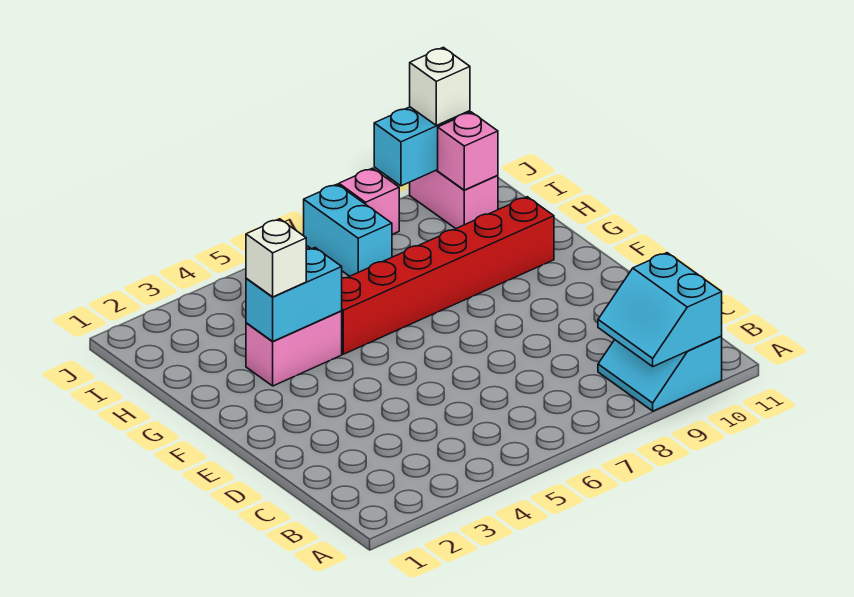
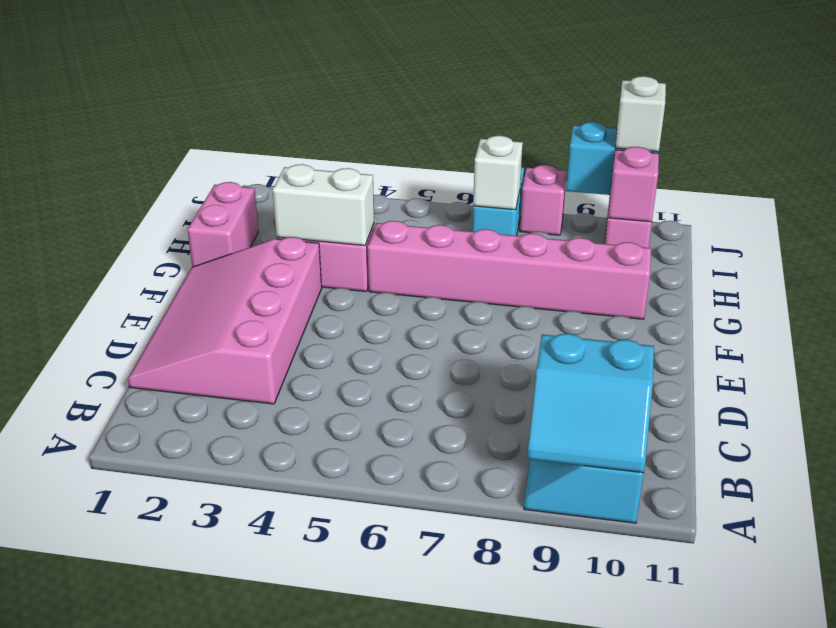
cyan slope A9:B10 level 2 top 10 -> cyan slope A9:B10 level 2 top B
none -> pink slope C1:F3 level 1 top 3
none -> pink brick G1:H1 level 1
cyan brick G3:G4 level 2 -> white brick G3:G4 level 2
white brick G3 level 3 -> white brick I7 level 2
red brick G5:G10 level 1 -> pink brick G5:G10 level 1

